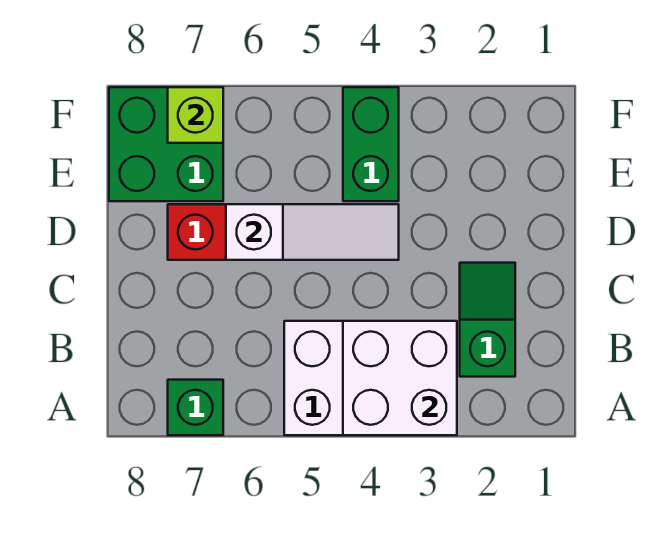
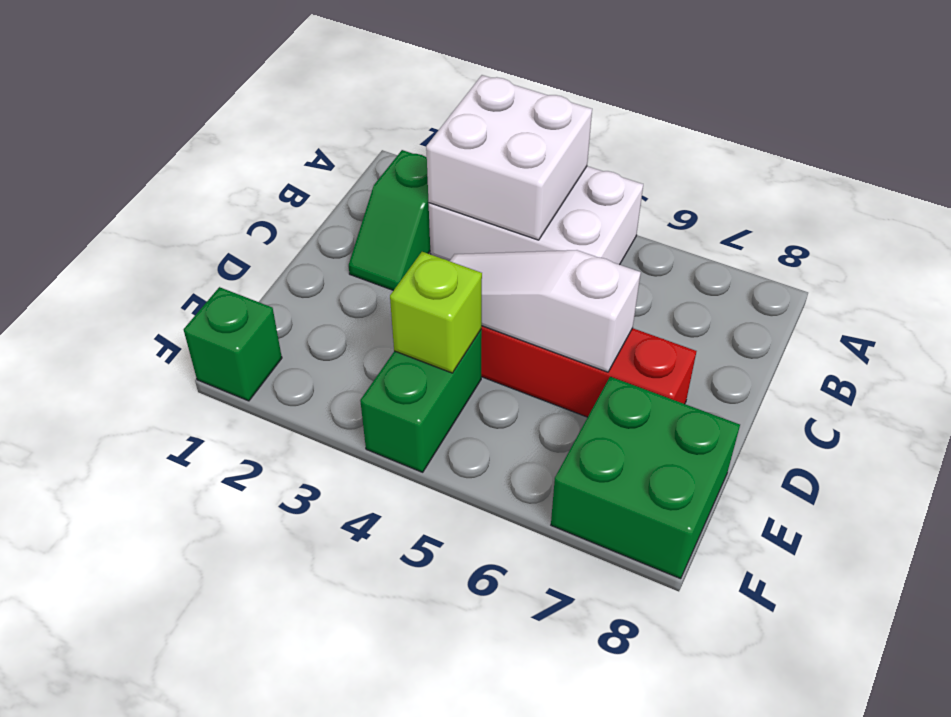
green brick A7 level 1 -> green brick F1 level 1
lime brick F7 level 2 -> lime brick E4 level 2

